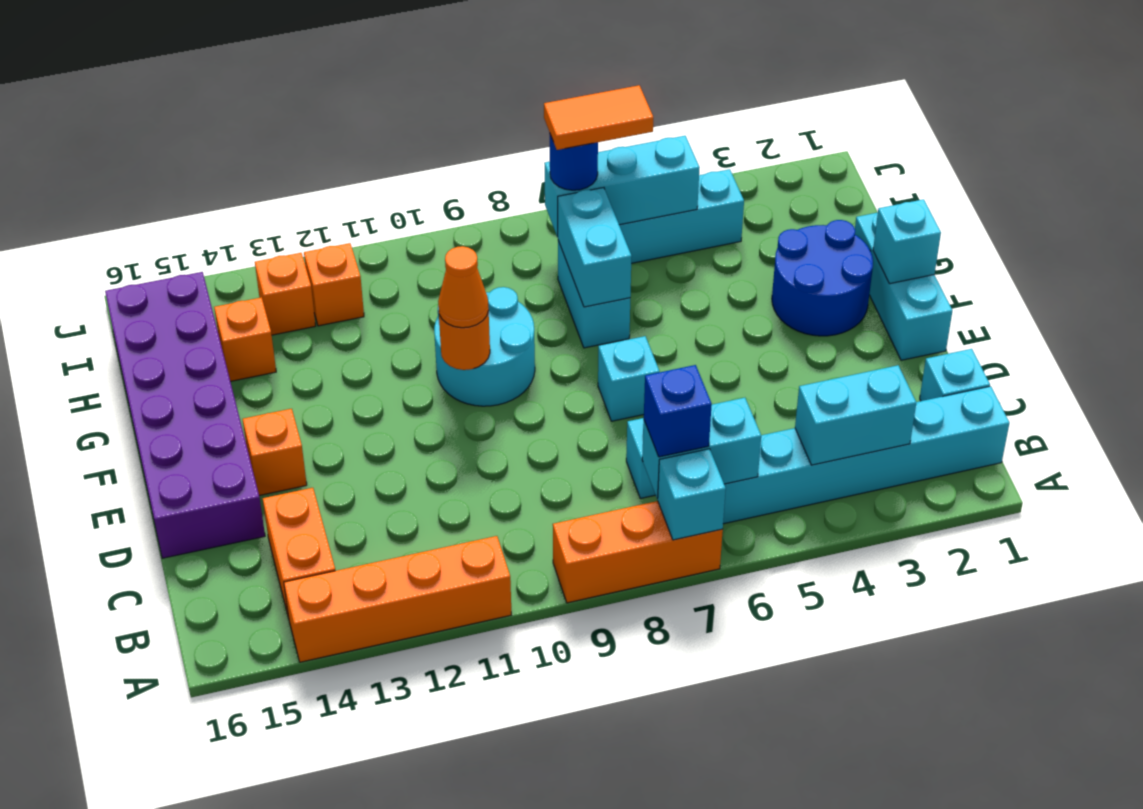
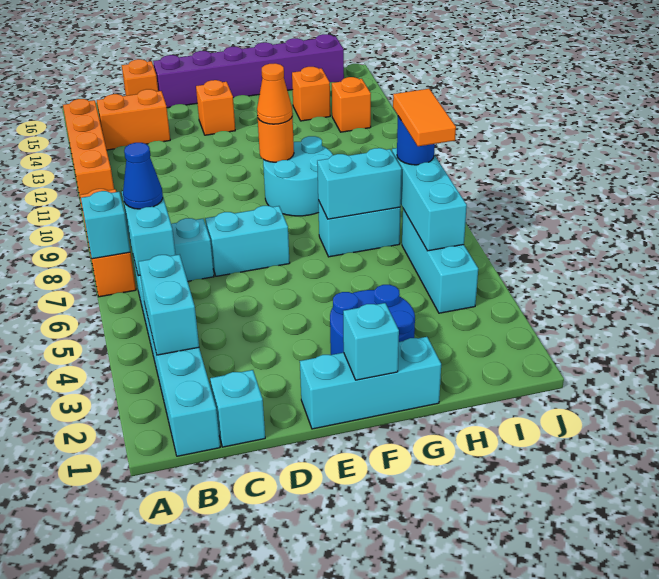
blue brick B7 level 3 -> blue cone B7 level 3
purple brick D15:I16 level 1 -> purple brick D16:I16 level 1
cyan brick E7 level 1 -> cyan brick D7:E7 level 1
orange brick I12 level 1 -> orange brick C16 level 1

